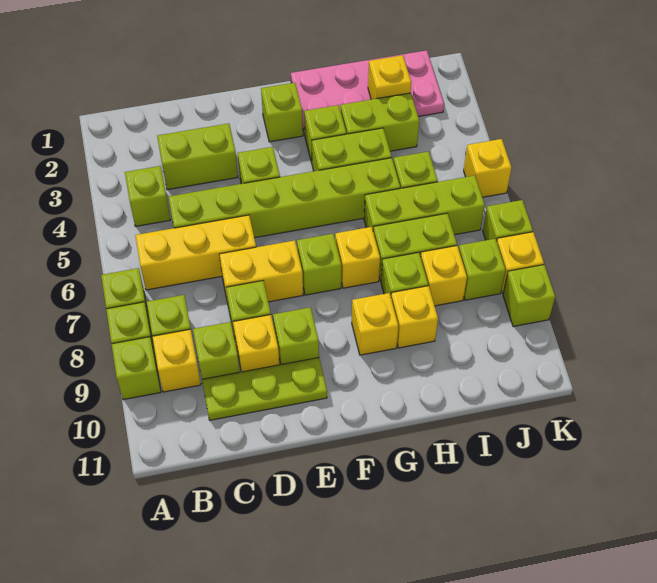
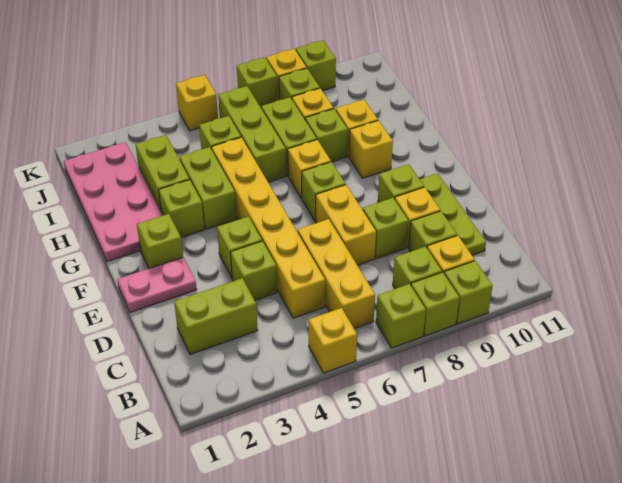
lime brick B4 level 1 -> lime brick D4 level 1
lime brick C3:D3 level 1 -> lime brick C2:C3 level 1
lime brick C5:H5 level 1 -> yellow brick C5:H5 level 1
none -> pink plate E1:E2 level 1
yellow brick I2 level 2 -> yellow brick A5 level 1

